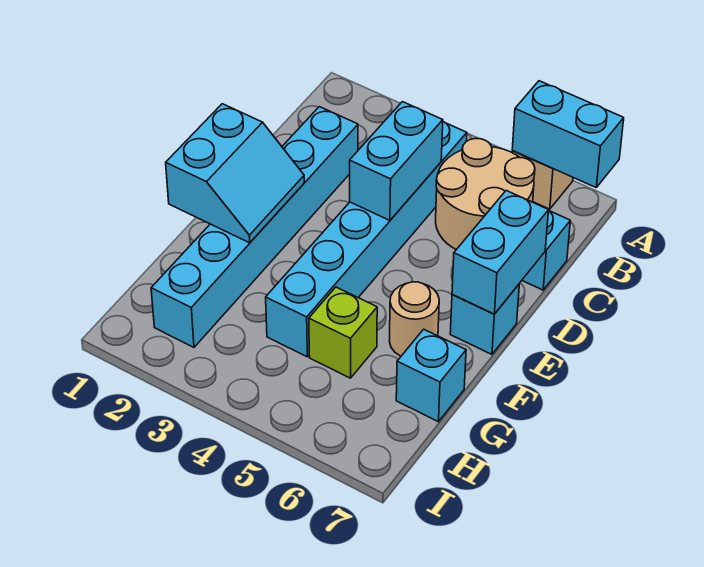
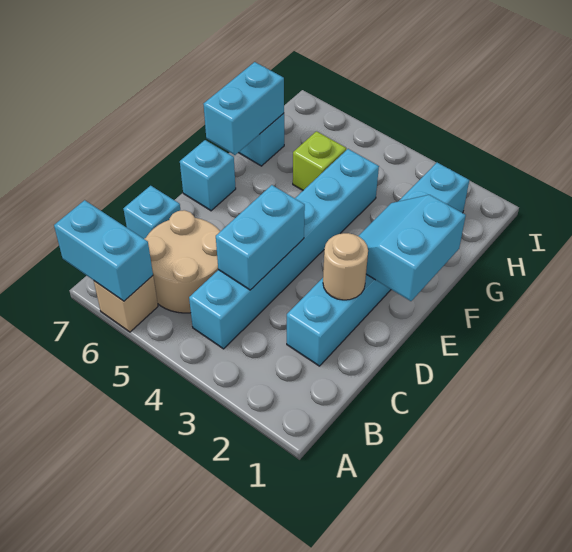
cyan brick D7:E7 level 2 -> cyan brick F7:G7 level 2
tan round brick F6 level 1 -> tan round brick D2 level 2

